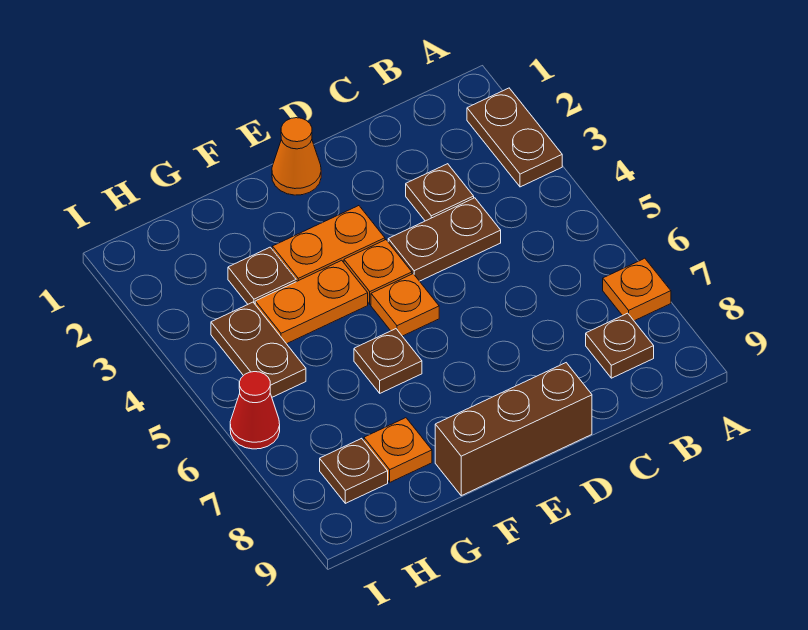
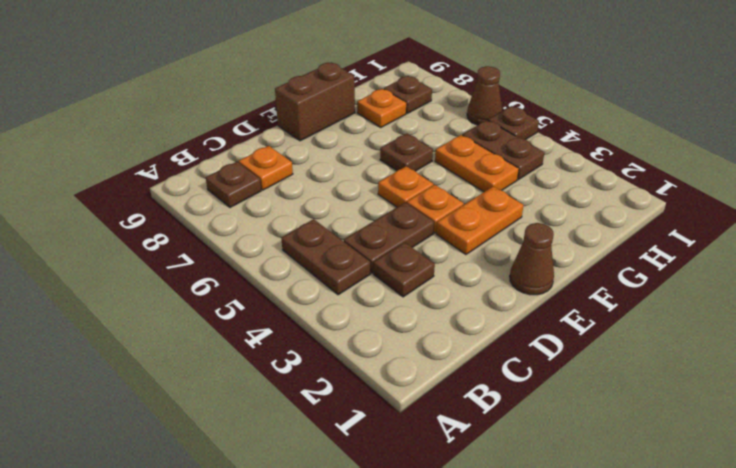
brown plate A2:A3 level 1 -> brown plate B4:B5 level 1
orange plate A7 level 1 -> orange plate C8 level 1
brown brick D9:F9 level 1 -> brown brick E9:F9 level 1
orange cone E1 level 1 -> brown cone E1 level 1
orange plate F4:G4 level 1 -> orange plate G4:G5 level 1
brown plate G3 level 1 -> brown plate I5 level 1
red cone I6 level 1 -> brown cone I6 level 1

